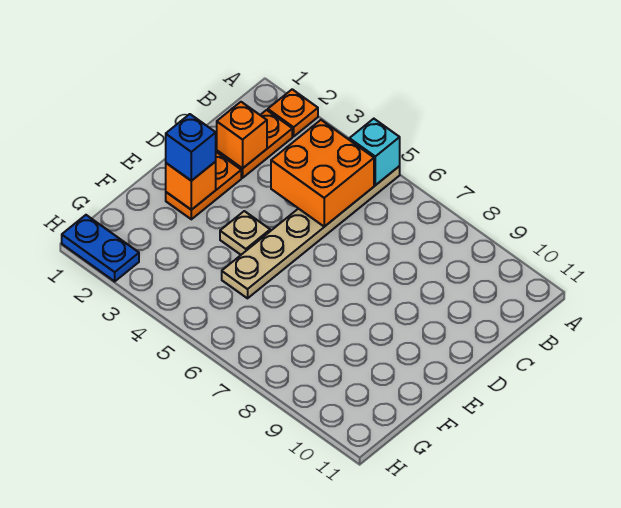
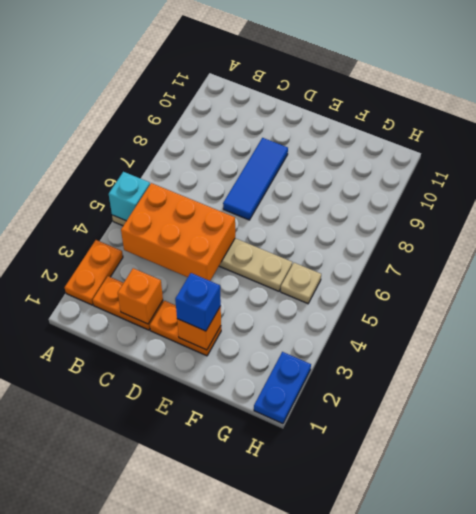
orange plate A2 level 1 -> orange plate A2:A3 level 1
orange brick B4:C5 level 2 -> orange brick B4:D5 level 2
none -> blue tile D7:D9 level 1
tan plate E4 level 1 -> tan plate G5 level 1

